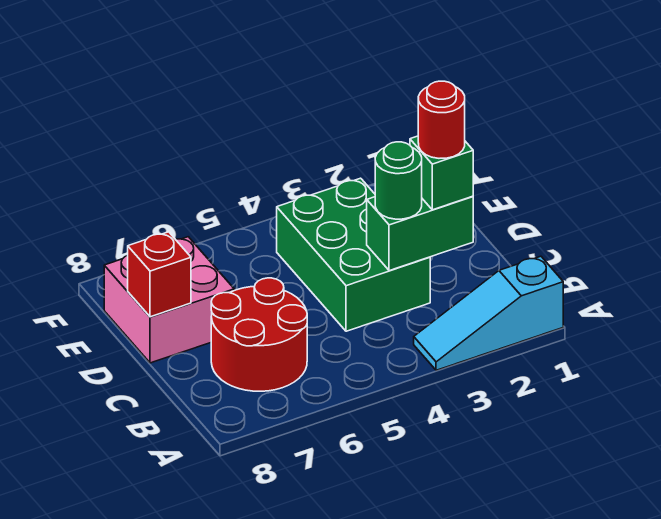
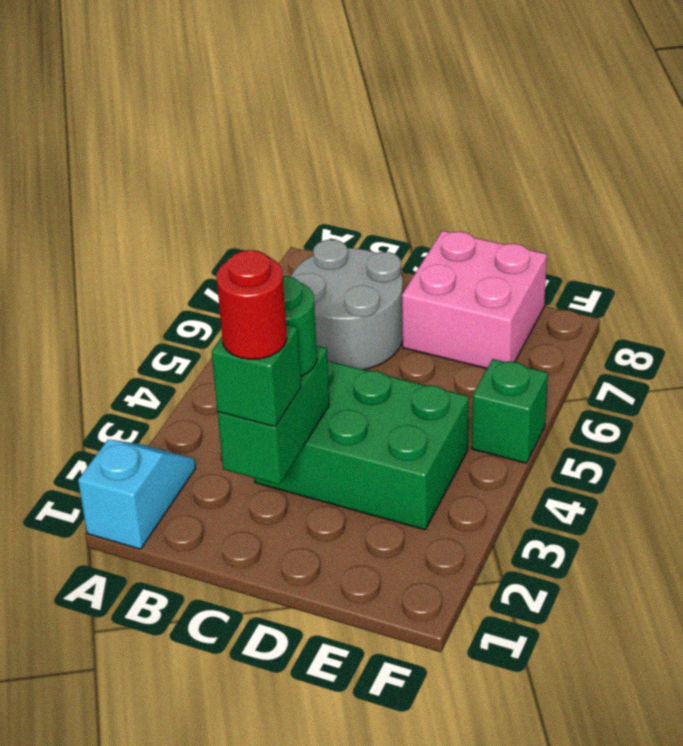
cyan slope A1:A3 level 1 top 1 -> cyan slope A1:A2 level 1 top 1
red round brick B6:C7 level 1 -> grey round brick B6:C7 level 1
red brick D8 level 2 -> none
none -> green brick F5 level 1

